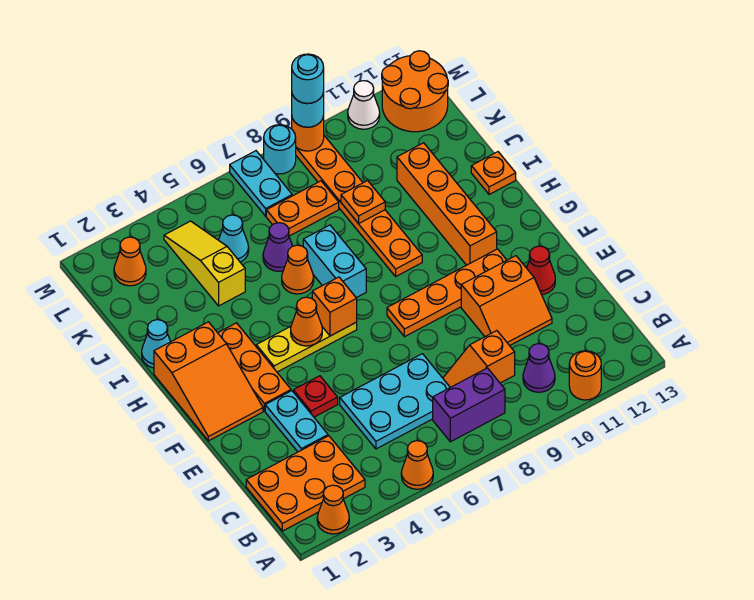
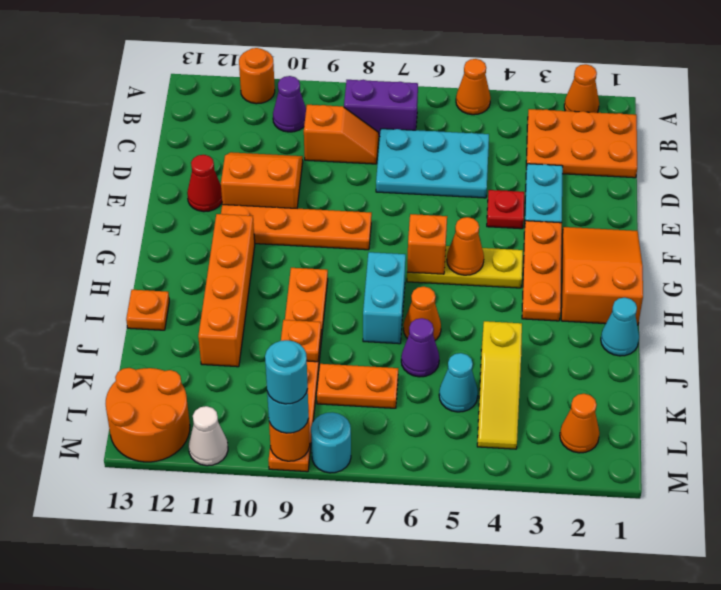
cyan plate L7:M7 level 1 -> none

